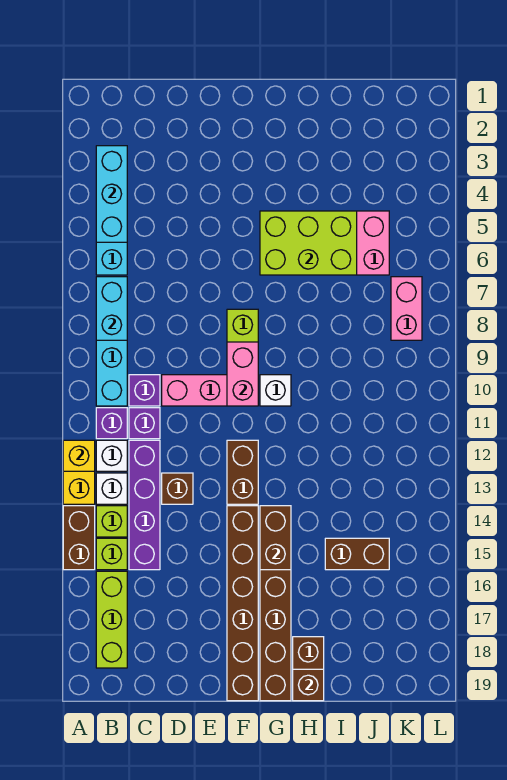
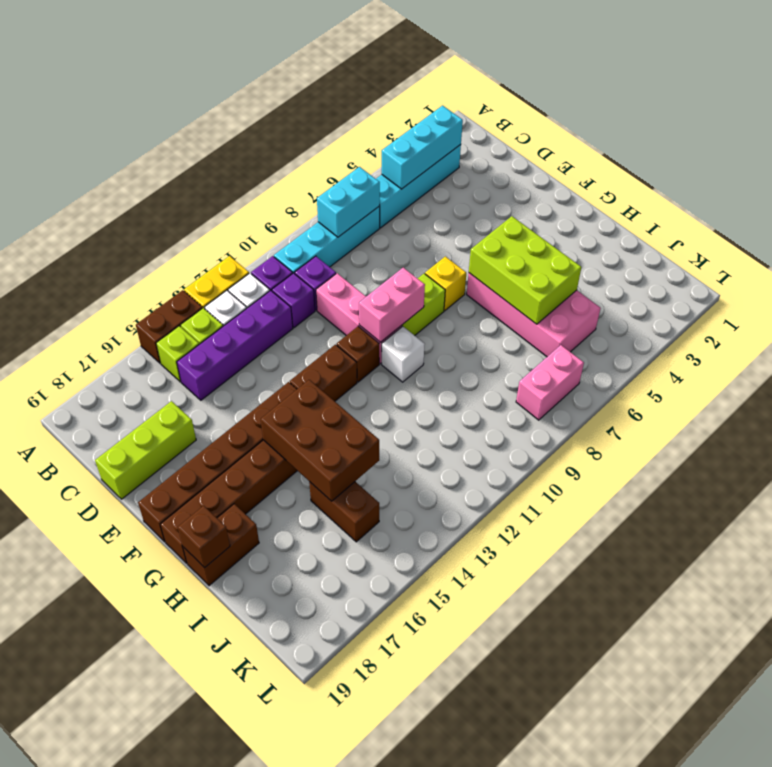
yellow brick A12 level 2 -> yellow brick F7 level 1
lime brick B16:B18 level 1 -> lime brick D17:D19 level 1
brown brick D13 level 1 -> brown brick F11 level 1
brown brick G14:G15 level 2 -> brown brick G14:I15 level 2

